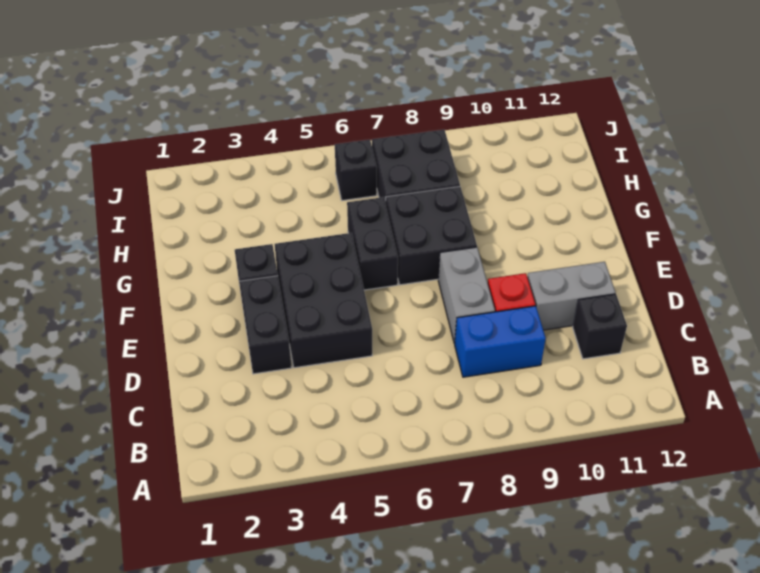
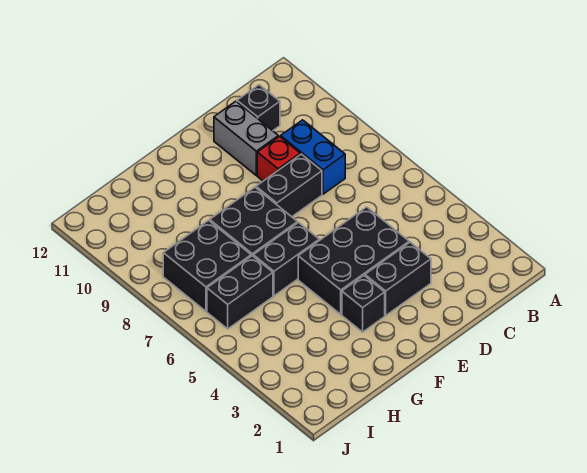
grey brick D8:E8 level 1 -> black brick D8:E8 level 1
black brick I6 level 1 -> black brick H6:I6 level 1

